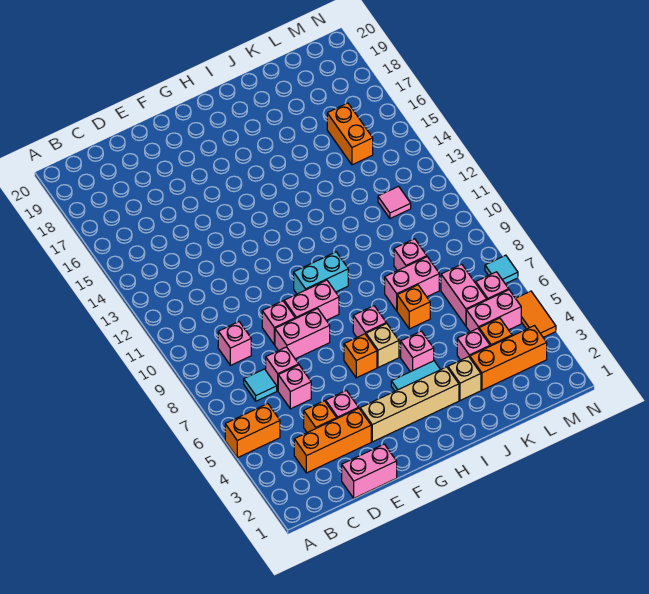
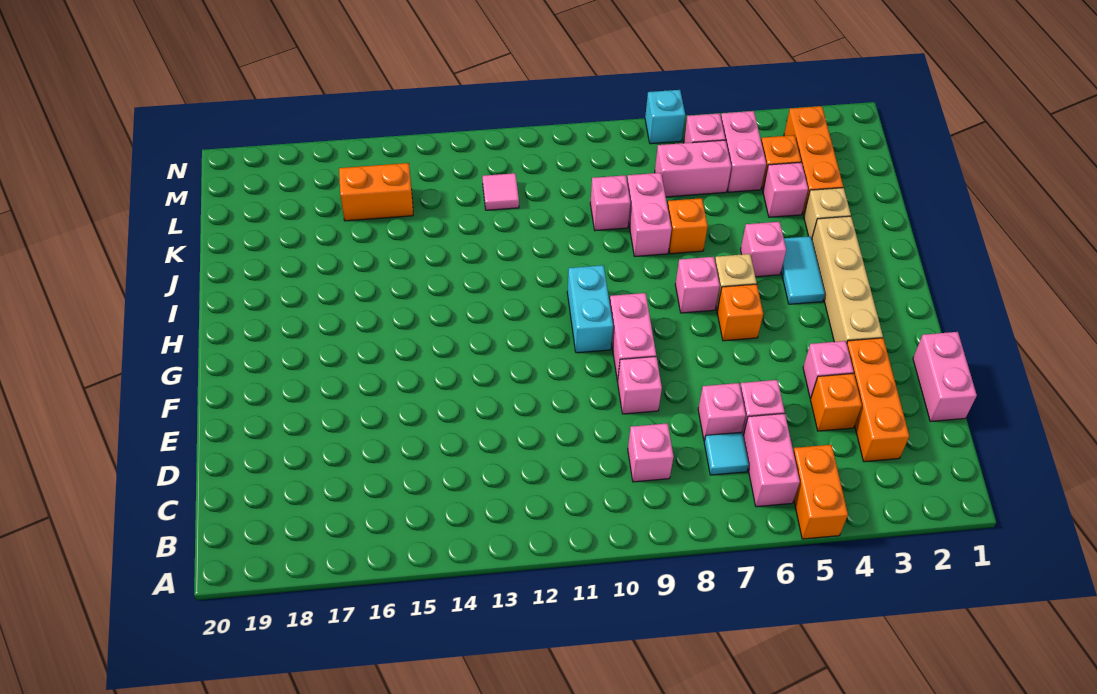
pink brick E8:F8 level 1 -> pink brick B6:C6 level 1
orange tile N4:N5 level 1 -> none
cyan tile N7 level 1 -> cyan brick N7 level 1

